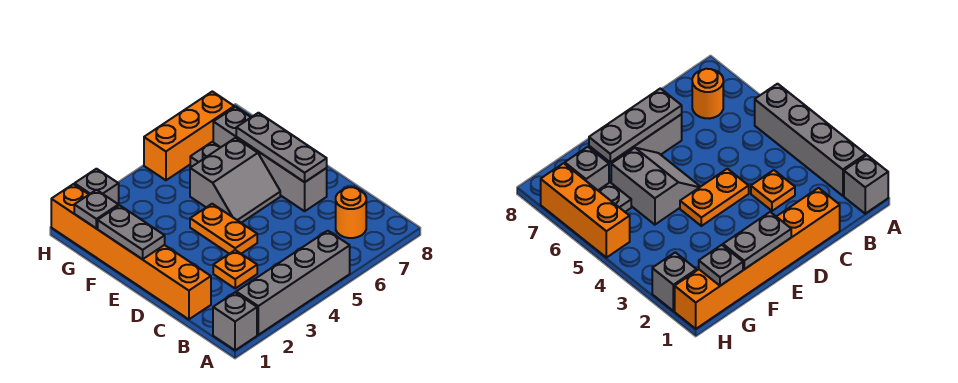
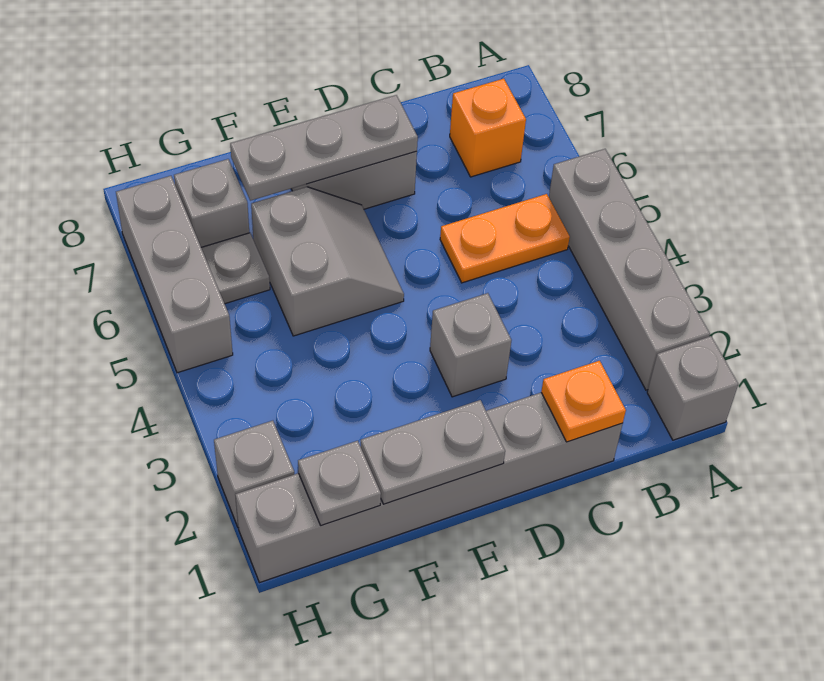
orange round brick B7 level 1 -> orange brick B7 level 1
orange brick C1:H1 level 1 -> grey brick C1:H1 level 1
orange plate C3 level 1 -> orange plate C1 level 2
none -> grey brick D3 level 1
orange plate D4:E4 level 1 -> orange plate B5:C5 level 1
orange brick H5:H7 level 1 -> grey brick H5:H7 level 1

